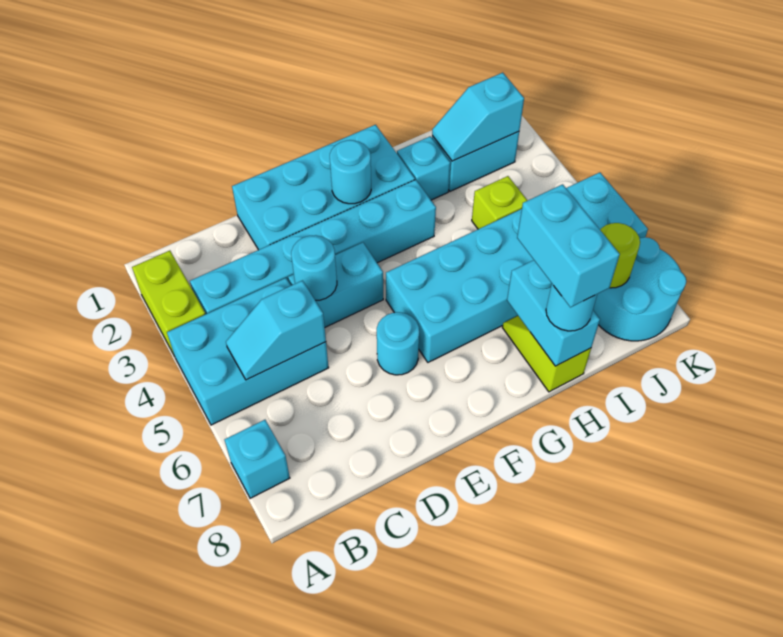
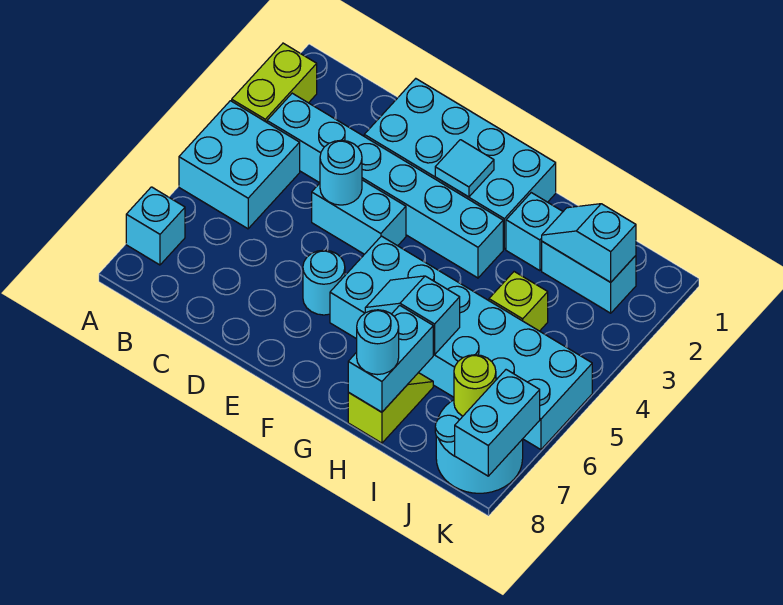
cyan brick A4:C5 level 1 -> cyan brick A4:B5 level 1
cyan slope B5:C5 level 2 top C -> cyan slope G6:H6 level 2 top H
cyan round brick F2 level 2 -> cyan tile F2 level 2
cyan brick H7:H8 level 4 -> cyan brick K7:K8 level 2

